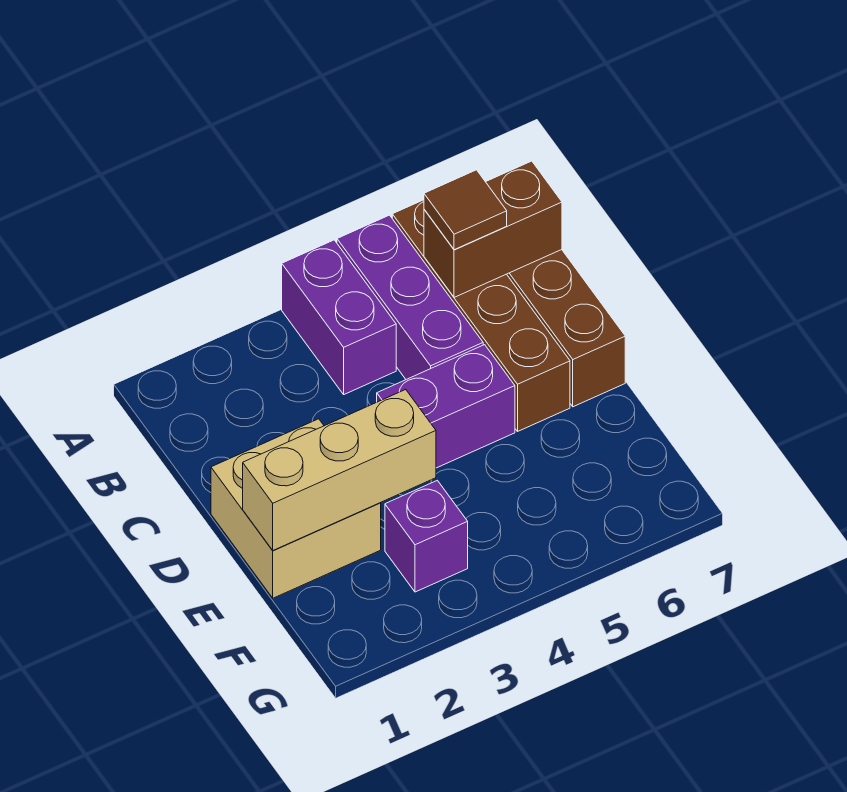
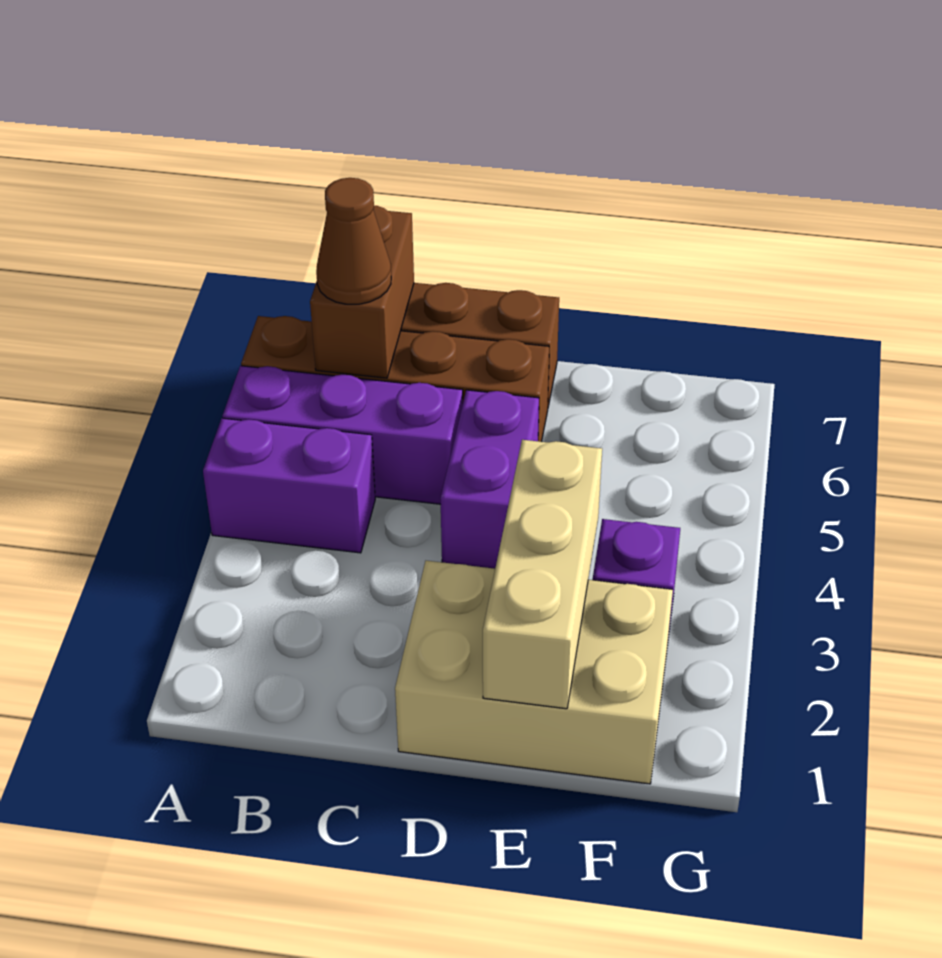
brown tile B6 level 3 -> brown cone B6 level 3
tan brick D1:E2 level 1 -> tan brick D1:F2 level 1

